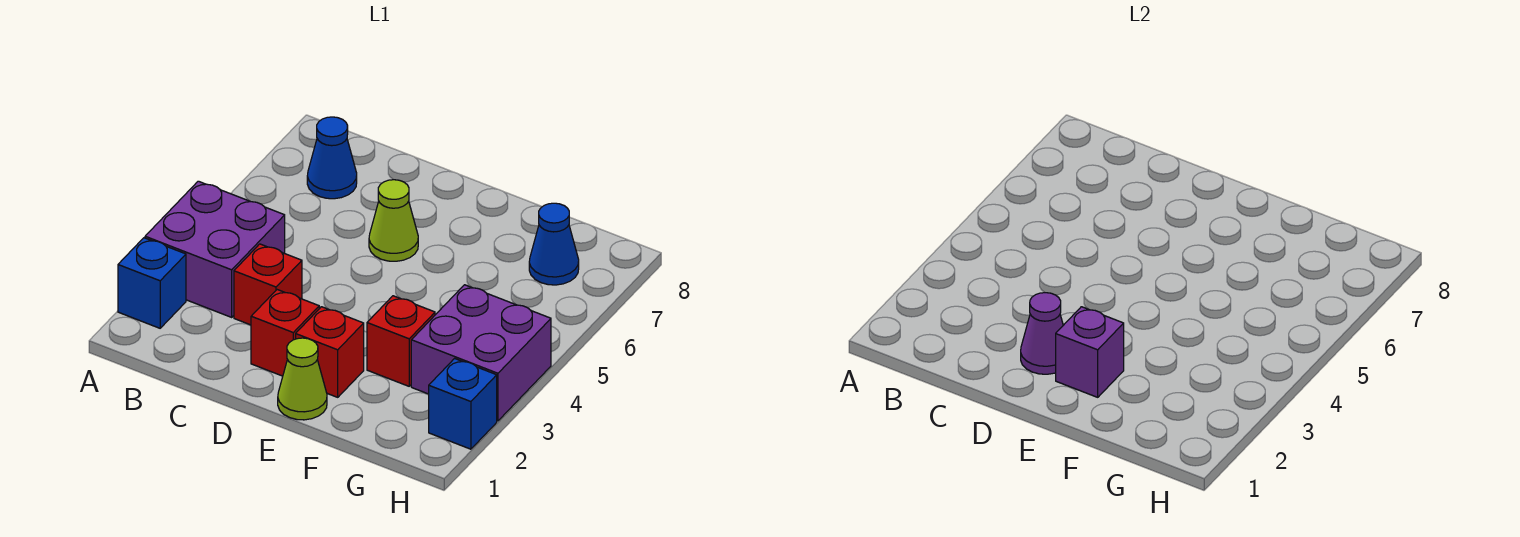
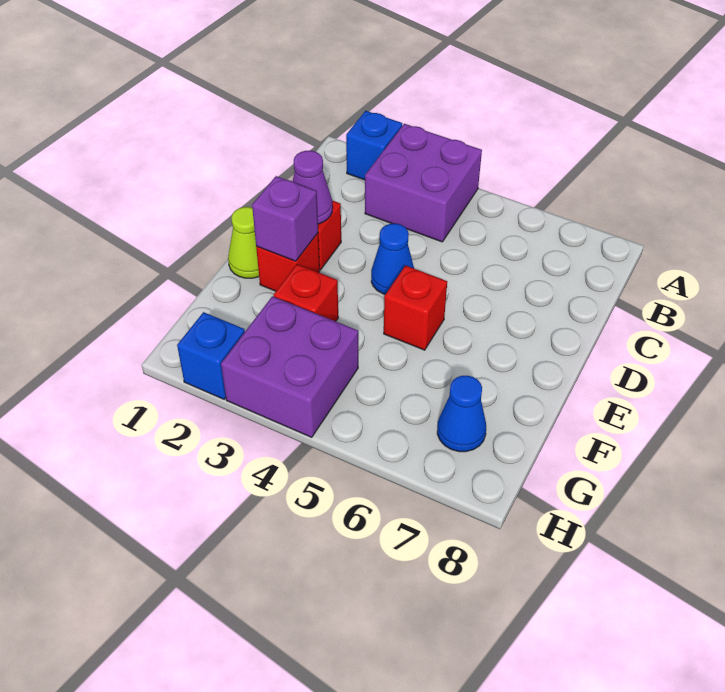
blue cone B7 level 1 -> blue cone D4 level 1
red brick C3 level 1 -> red brick E5 level 1
lime cone D6 level 1 -> none

